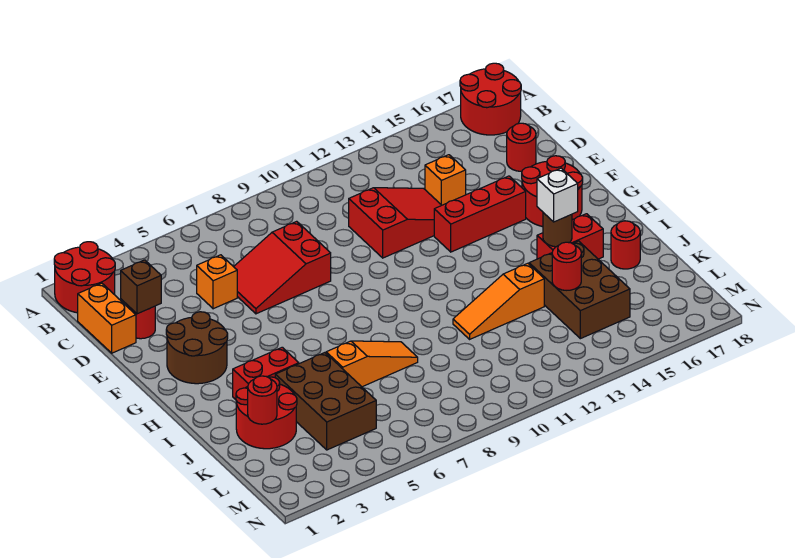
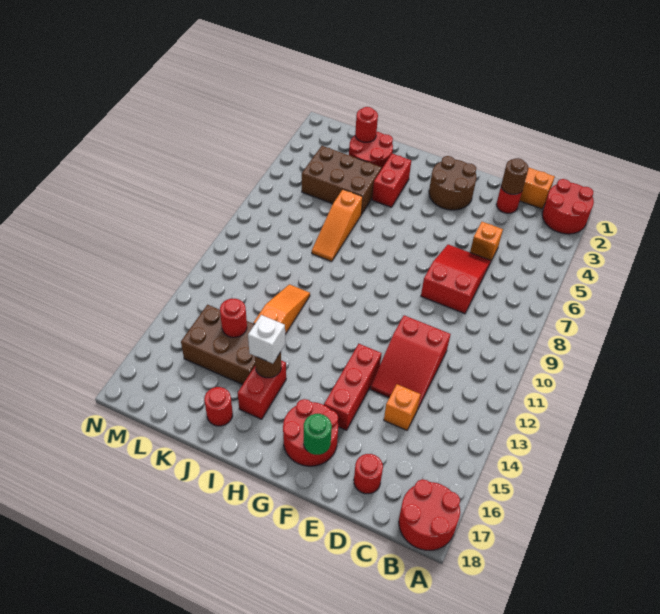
brown brick D2 level 2 -> brown round brick D2 level 2
none -> green round brick F17 level 2

